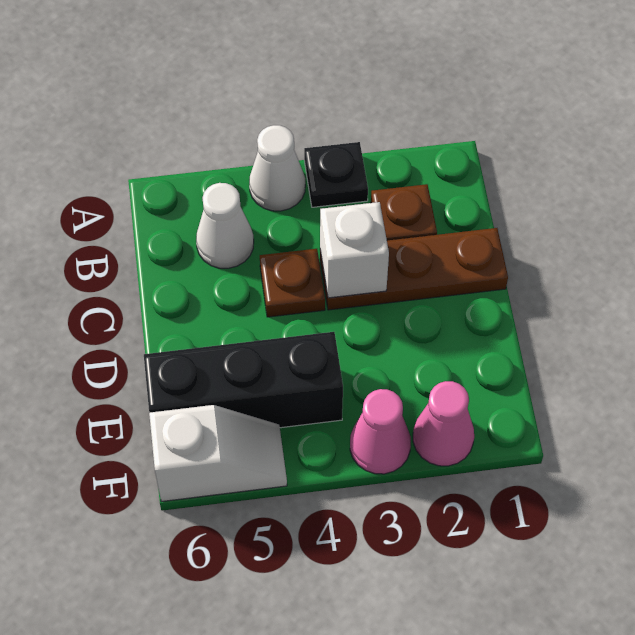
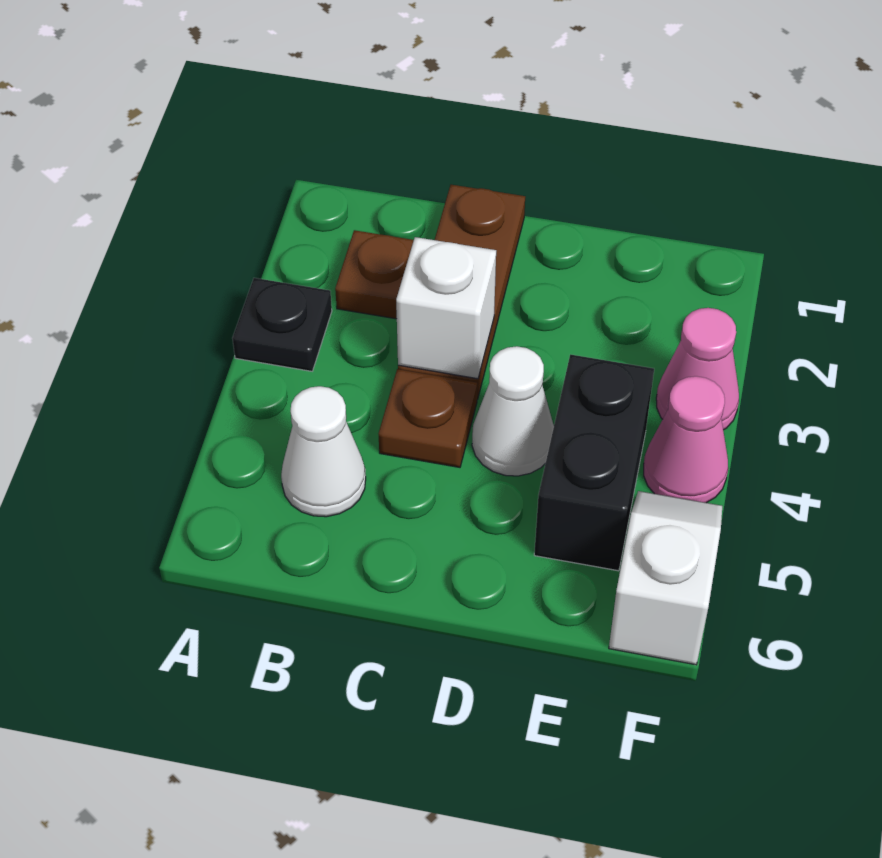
white cone A4 level 1 -> white cone D4 level 1
black brick E4:E6 level 1 -> black brick E4:E5 level 1
pink cone F2 level 1 -> pink cone F4 level 1

